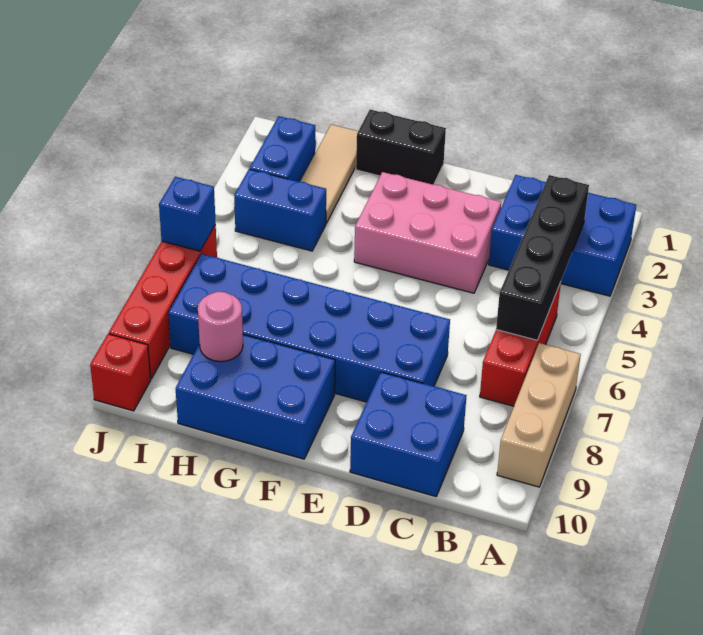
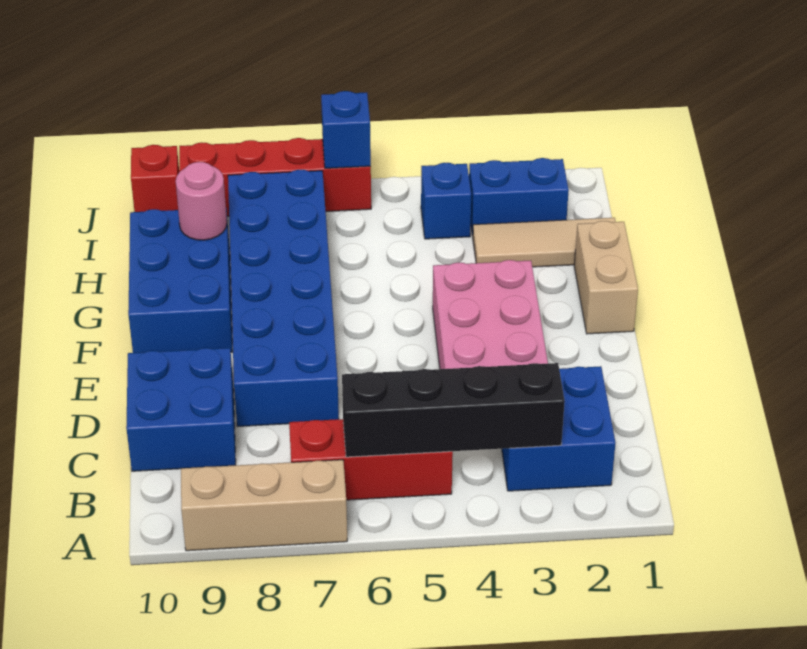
blue brick A2:C3 level 1 -> blue brick B2:C3 level 1
black brick F1:G1 level 1 -> tan brick F1:G1 level 1
blue brick H4:I4 level 1 -> blue brick I4 level 1

